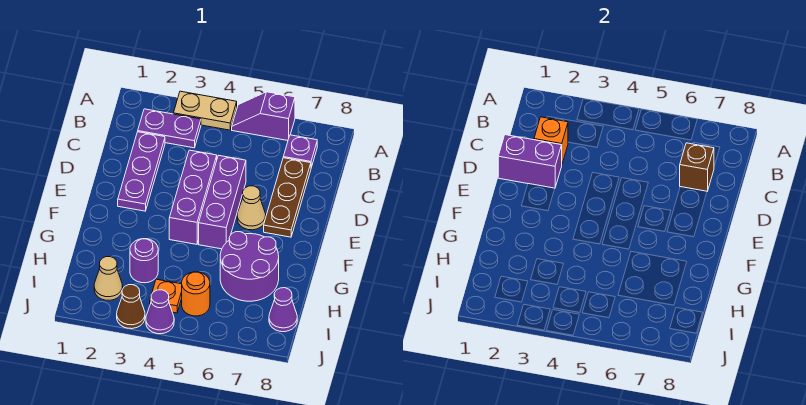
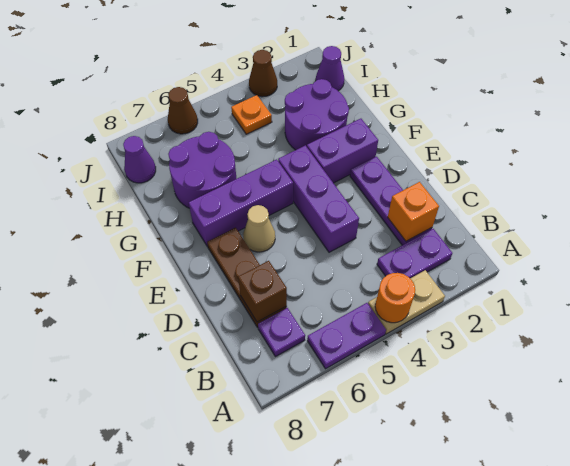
purple slope A5:A6 level 1 top 6 -> purple plate A5:A6 level 1
purple brick D1:D2 level 2 -> purple brick F2:F3 level 1
purple brick D5:F5 level 1 -> purple brick F5:F7 level 1
purple round brick H3 level 1 -> purple round brick G2:H3 level 1
tan cone I2 level 1 -> none
orange round brick I5 level 1 -> orange round brick A4 level 2
purple cone J4 level 1 -> purple cone I1 level 1
none -> brown cone J6 level 1

